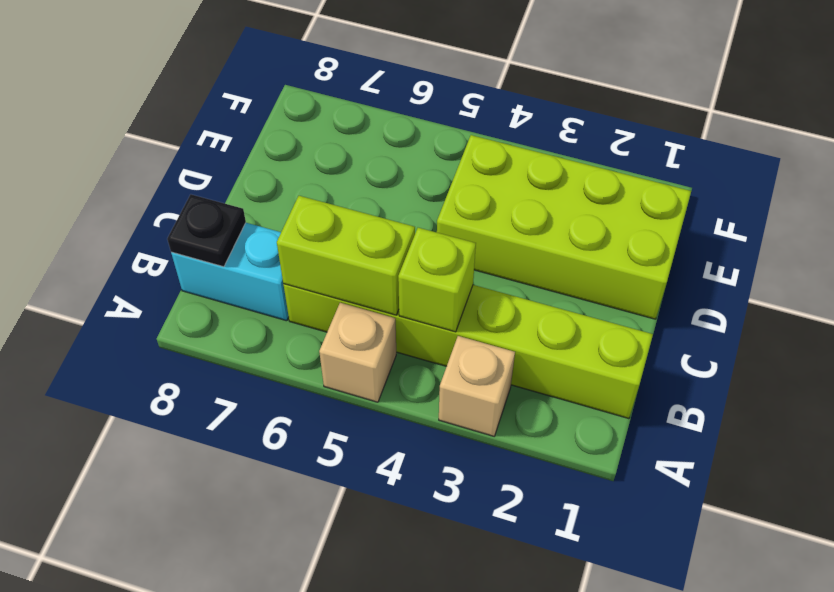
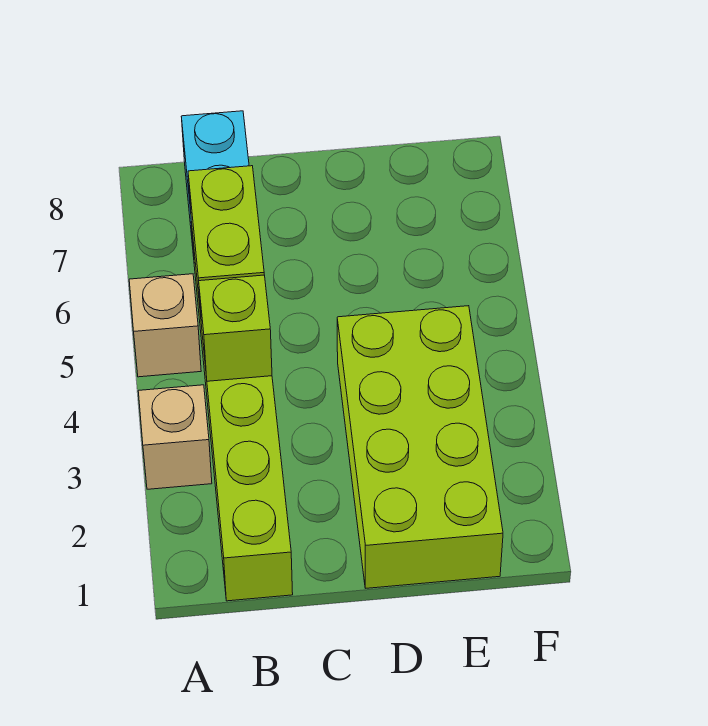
black plate B8 level 2 -> none

